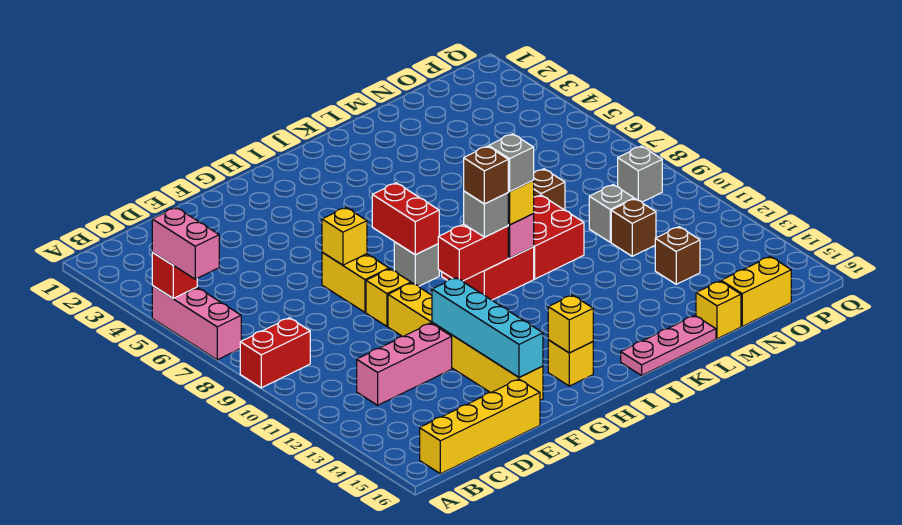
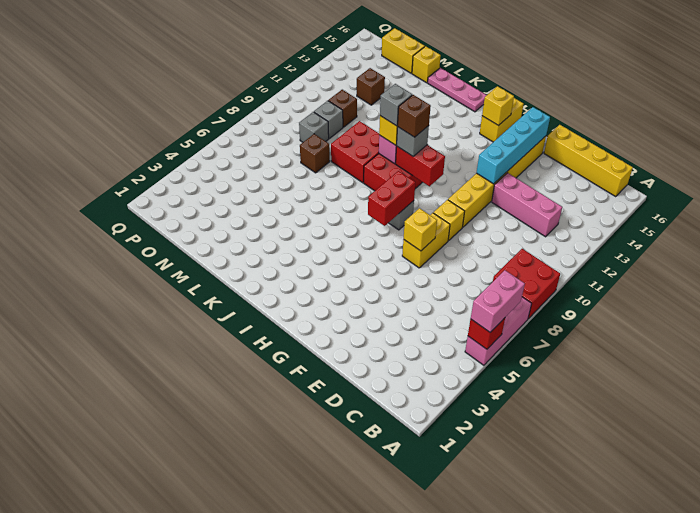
red brick A9:B9 level 1 -> red brick A8:B9 level 1
yellow brick H15 level 1 -> yellow brick H15:H16 level 1
grey brick P9 level 1 -> grey brick N9 level 1

